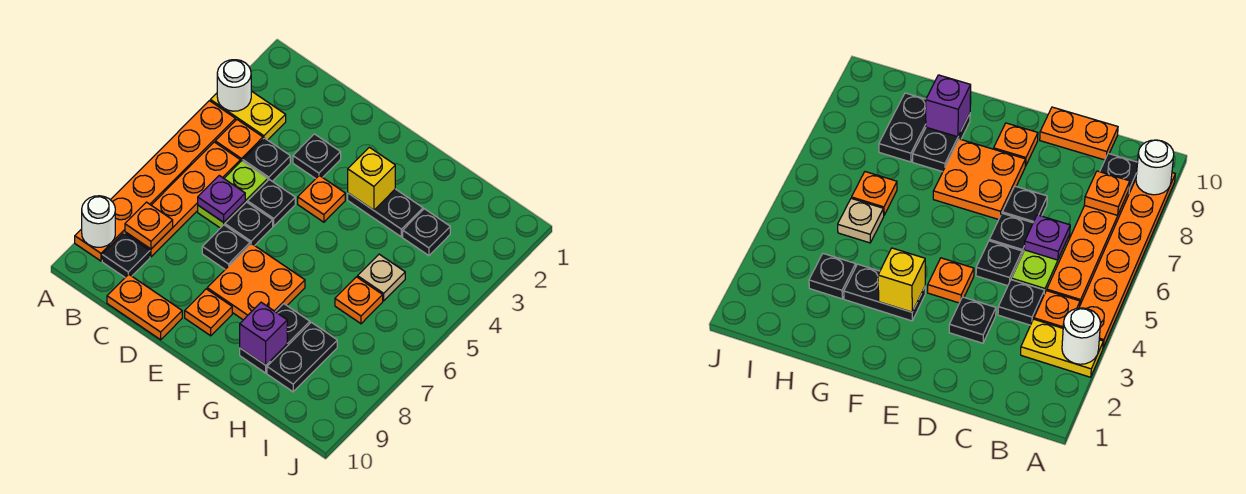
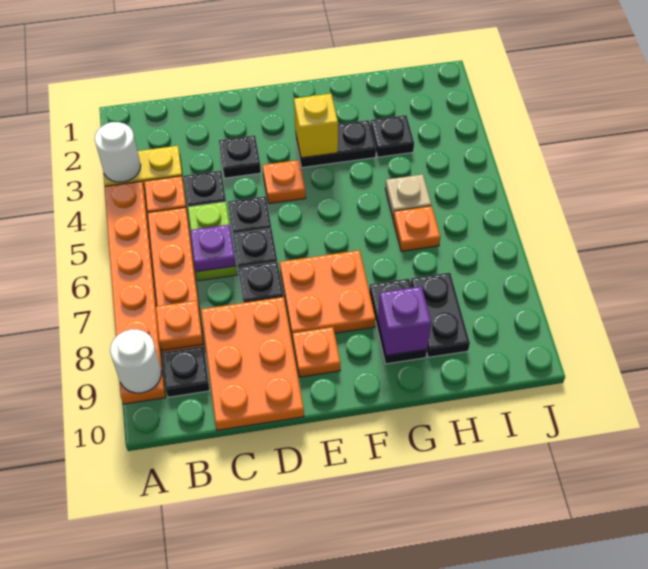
orange plate C10:D10 level 1 -> orange plate C8:D10 level 1

